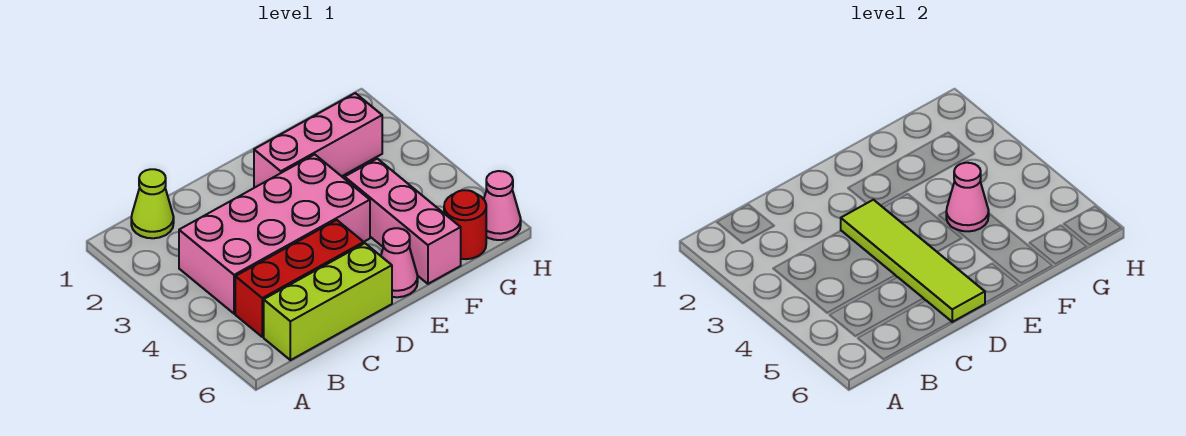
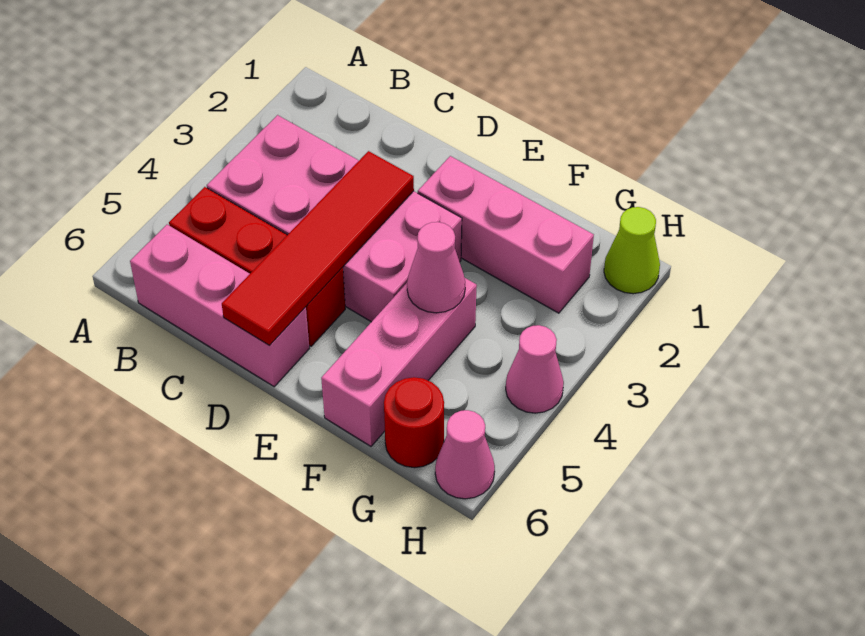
lime cone B1 level 1 -> lime cone H1 level 1
lime brick B6:D6 level 1 -> pink brick B6:D6 level 1
lime tile D3:D6 level 2 -> red tile D3:D6 level 2
pink cone E6 level 1 -> pink cone H4 level 1

